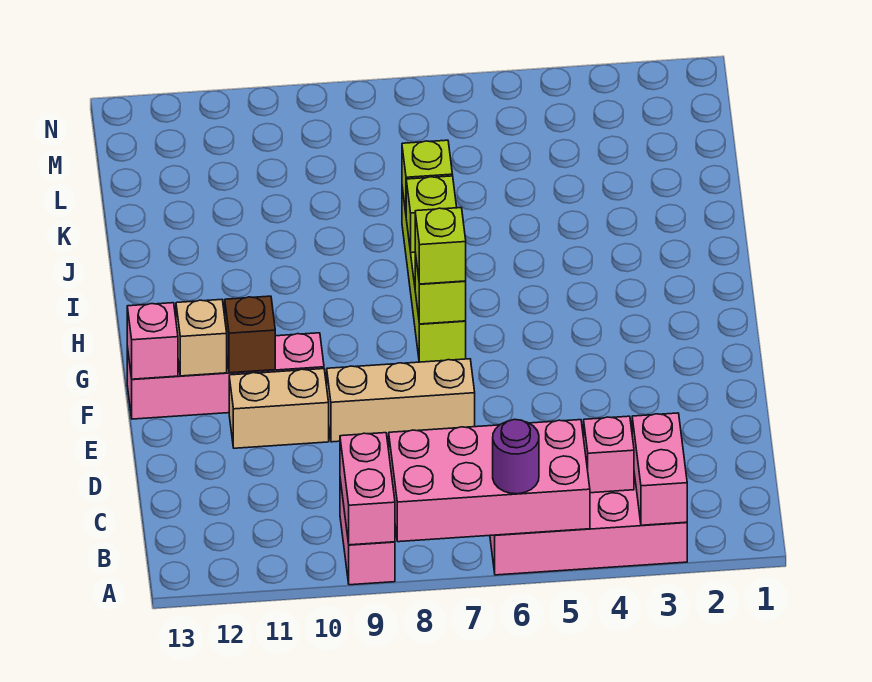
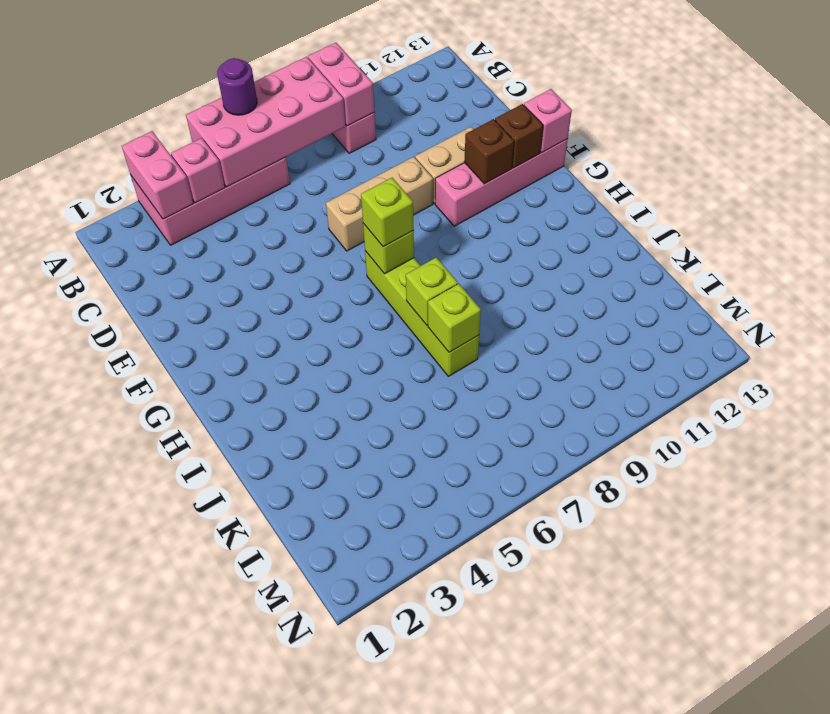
tan brick F12 level 2 -> brown brick F12 level 2

